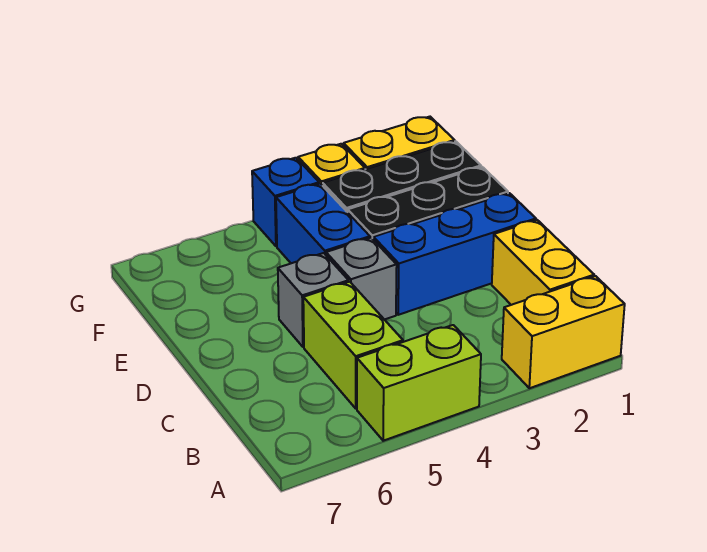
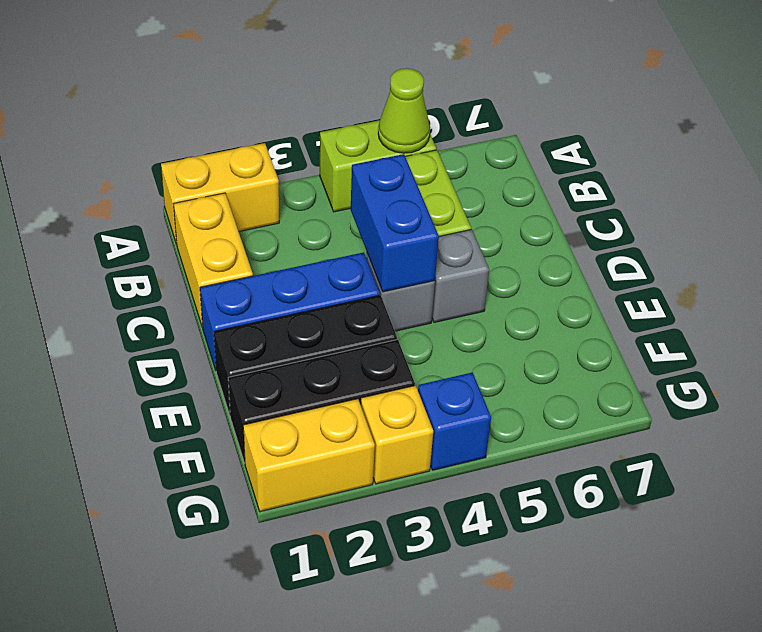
none -> lime cone A5 level 2
blue brick E4:F4 level 1 -> blue brick C4:D4 level 2

